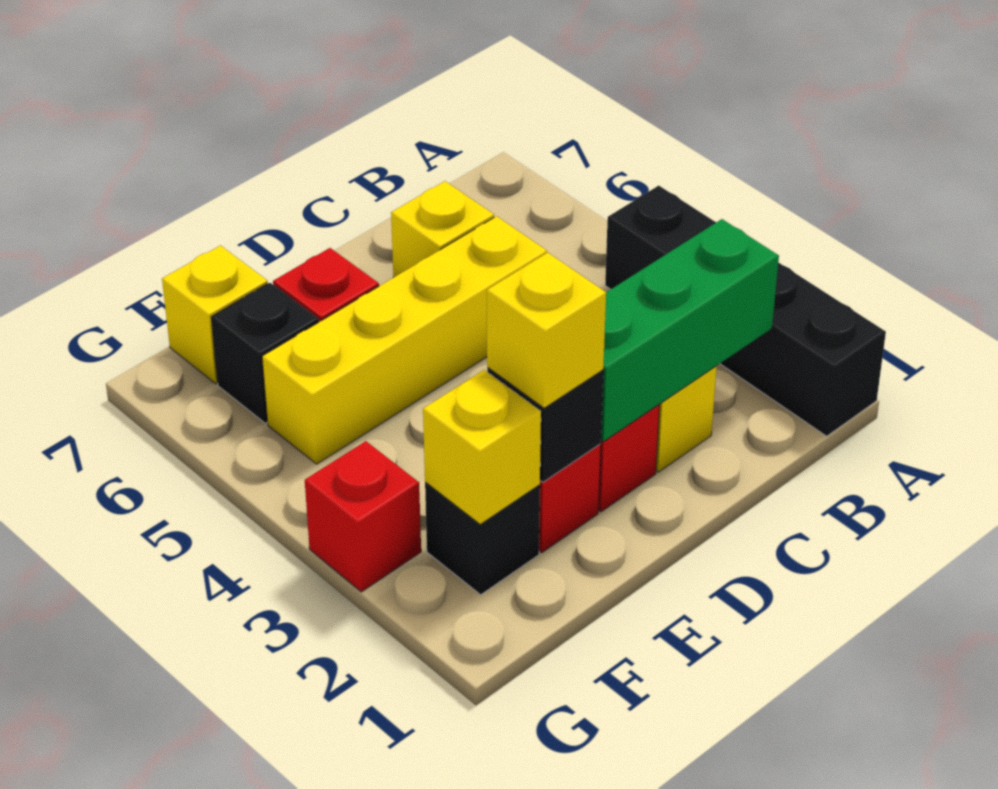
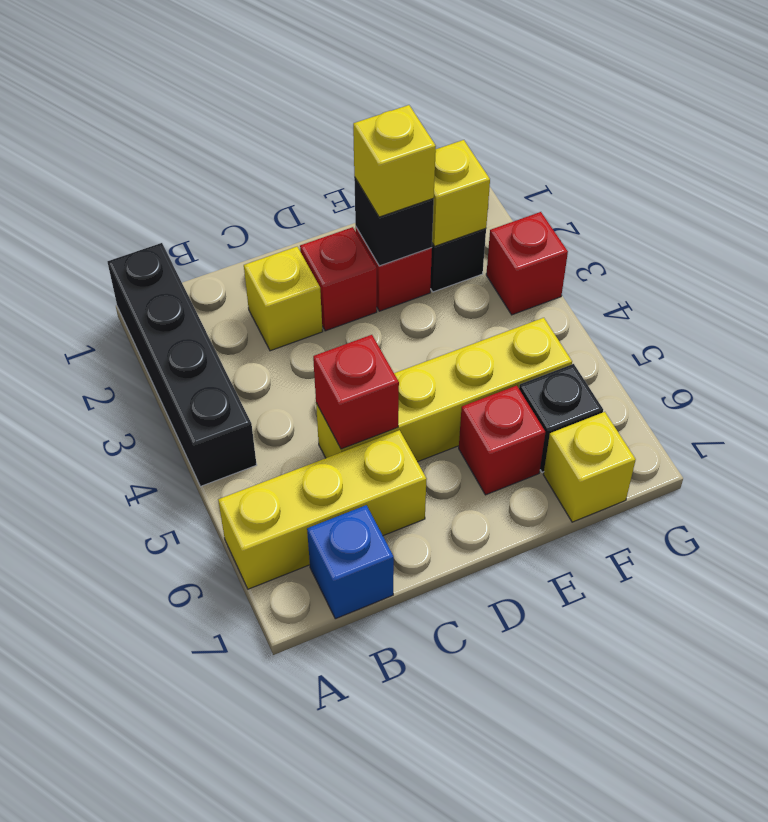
green brick B2:D2 level 2 -> none
none -> blue brick B7 level 1
none -> red brick C5 level 2
yellow brick C6 level 1 -> yellow brick A6:C6 level 1

